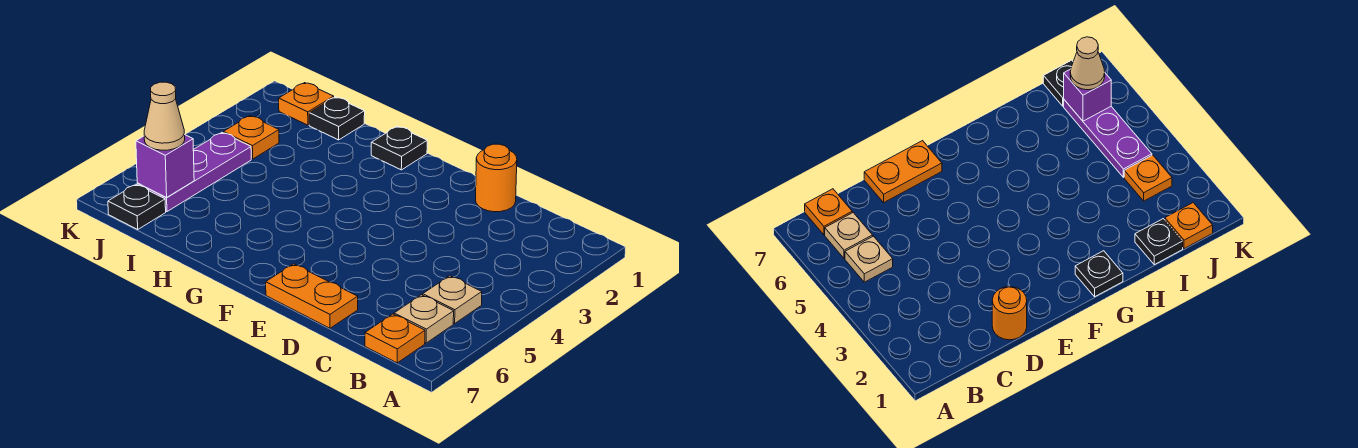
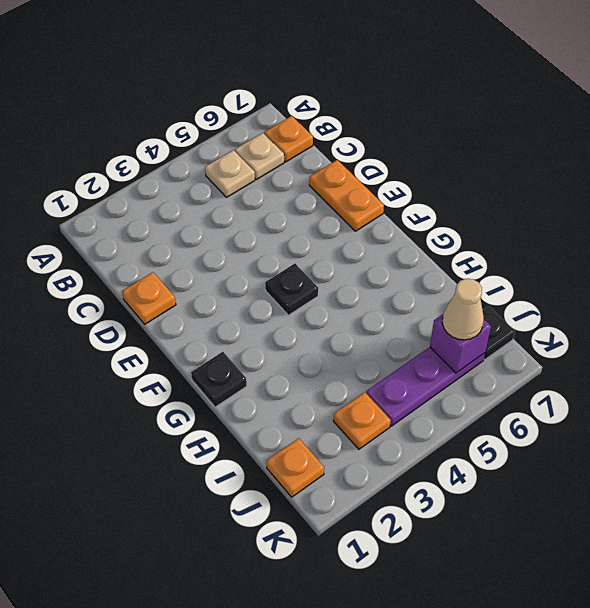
orange round brick D1 level 1 -> orange plate D1 level 1
black plate I1 level 1 -> black plate F4 level 1

